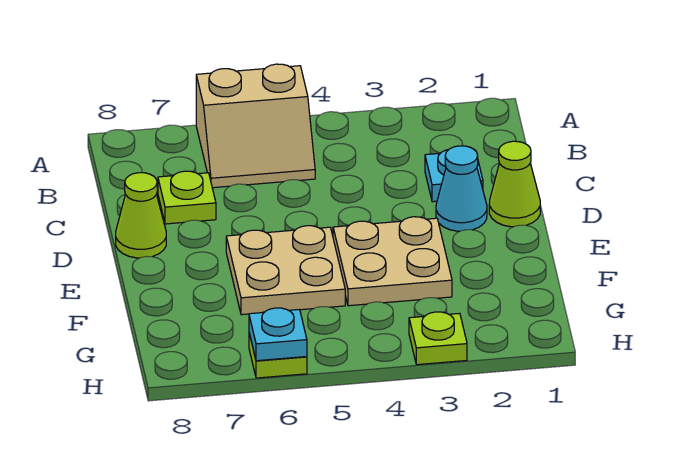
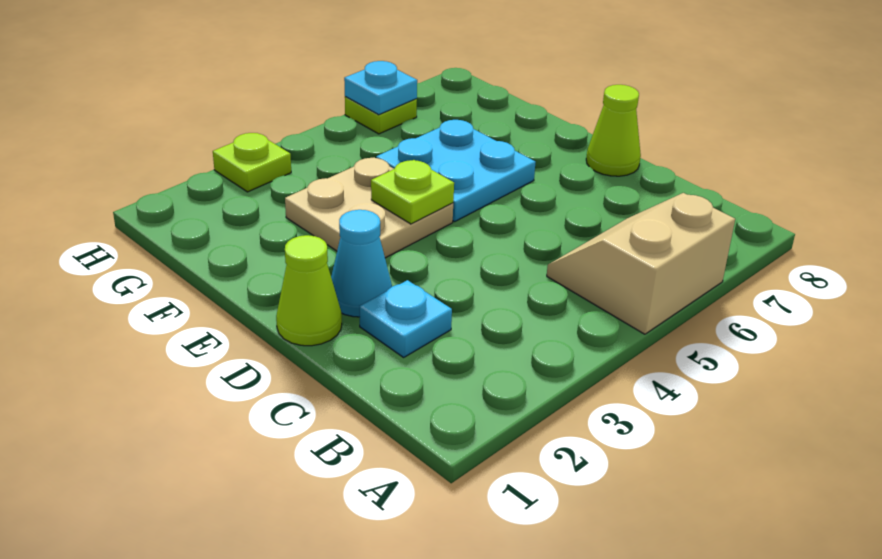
lime plate C7 level 1 -> lime plate E4 level 2
tan plate E5:F6 level 1 -> cyan plate E5:F6 level 1

